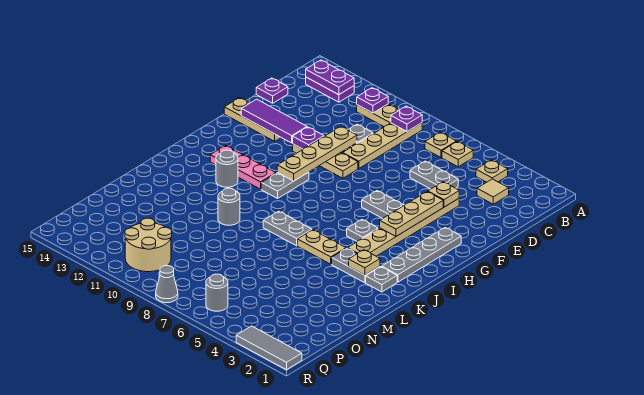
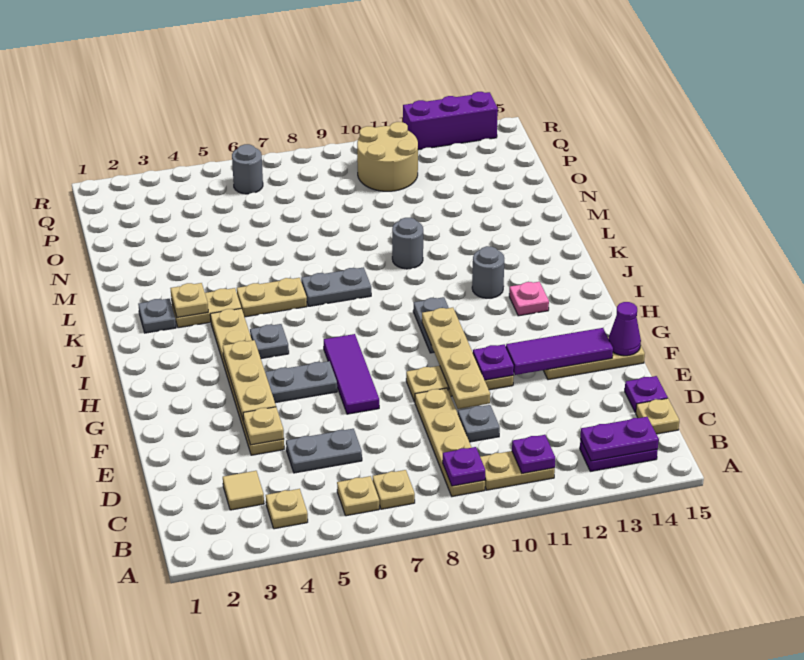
none -> tan plate C15 level 1
none -> purple tile F7:H7 level 1
none -> purple cone F15 level 2
grey plate G2:J2 level 1 -> none
pink plate I11:I13 level 1 -> pink plate I13 level 1
grey plate K3:K4 level 1 -> tan plate K3:K4 level 1
grey tile R1:R3 level 1 -> none
grey cone R8 level 1 -> none
none -> purple brick R12:R14 level 1

